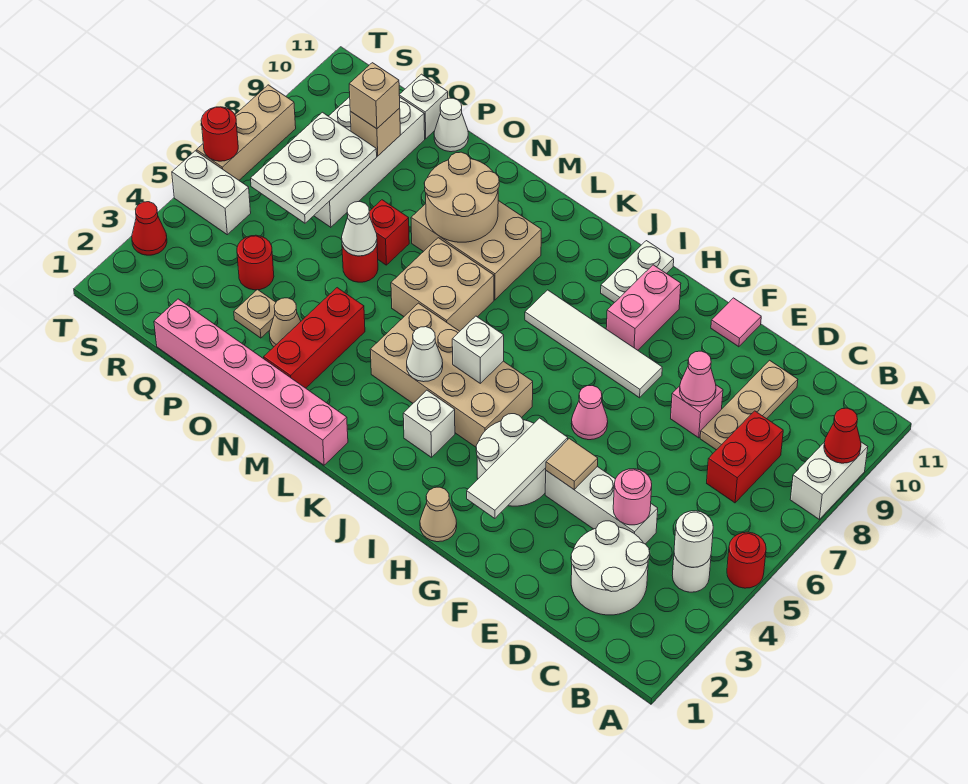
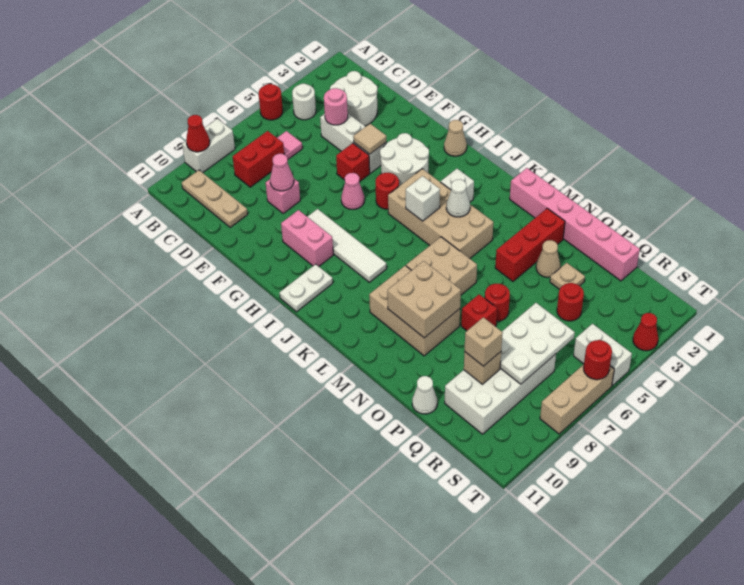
white round brick B4 level 2 -> none
tan plate D8:D10 level 1 -> tan plate B10:D10 level 1
none -> red brick F5 level 1
pink tile F11 level 1 -> pink tile C6 level 1
white tile G2:G4 level 2 -> none
none -> red round brick H5 level 1
pink brick H9:H10 level 1 -> pink brick G9:H9 level 1
tan round brick M8:N9 level 2 -> tan brick M8:N9 level 2
white cone O6 level 2 -> none
white brick Q11 level 1 -> none

